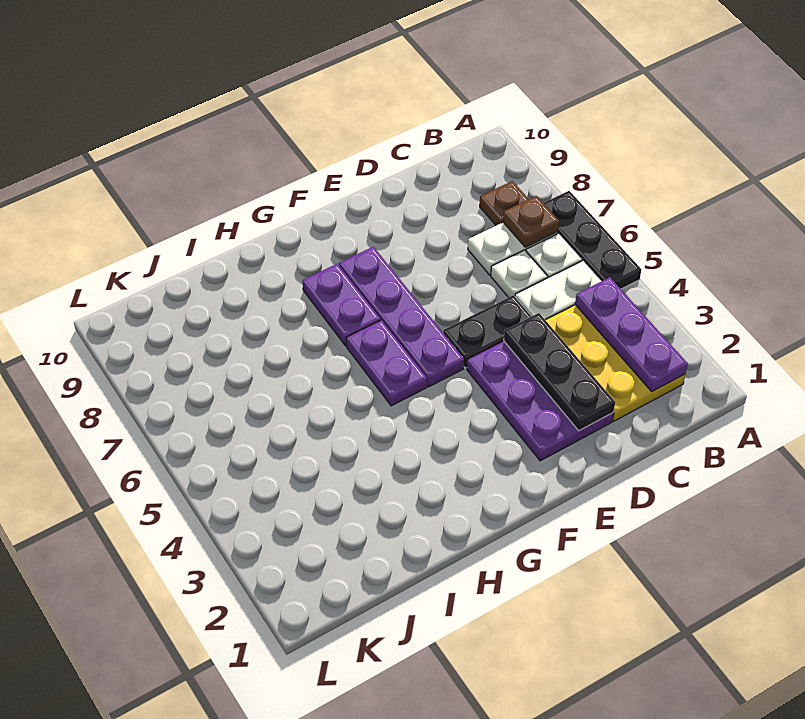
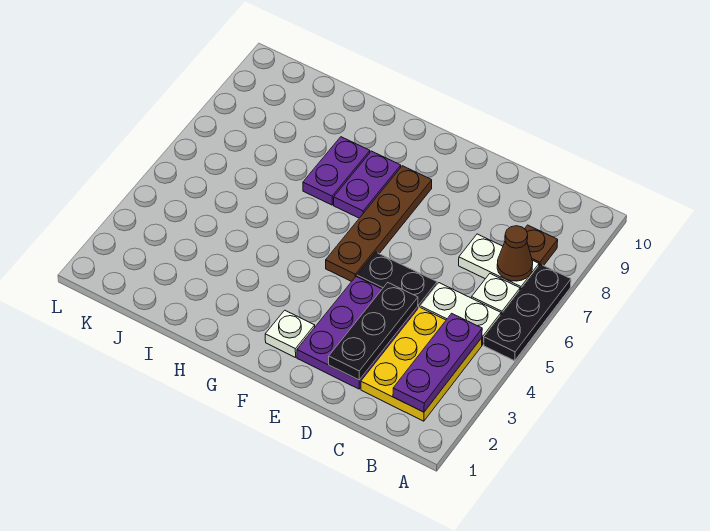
brown plate B7 level 2 -> brown cone B7 level 2
white plate C6 level 1 -> white plate F2 level 1
purple plate F5:F8 level 1 -> brown plate F5:F8 level 1
purple plate G5:G6 level 1 -> purple plate H7:H8 level 1

